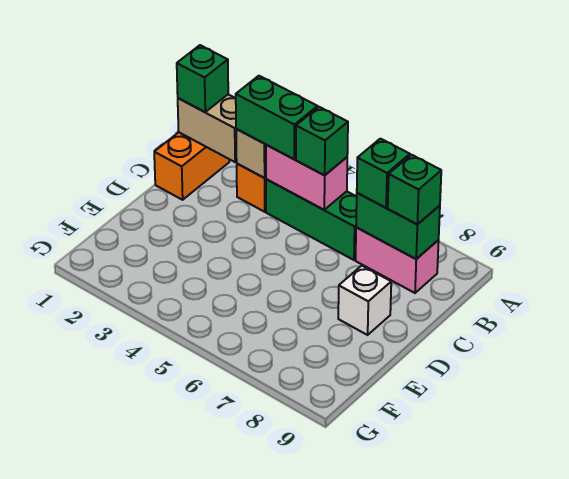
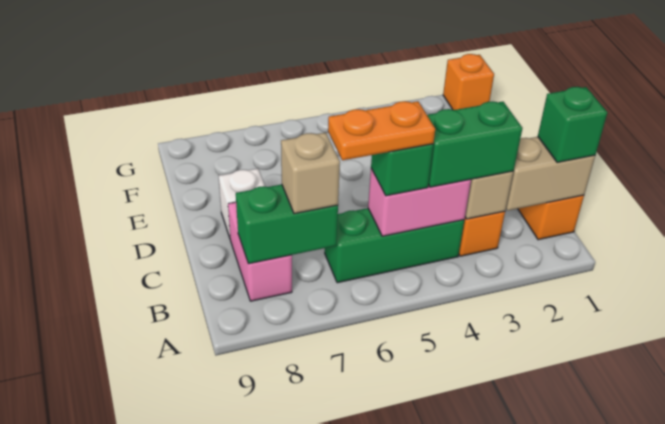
none -> orange plate B5:B6 level 4
pink brick B7:B8 level 1 -> pink brick B8:C8 level 1
green brick B7 level 3 -> tan brick B7 level 3
green brick B8 level 3 -> none
none -> orange brick G1 level 1

